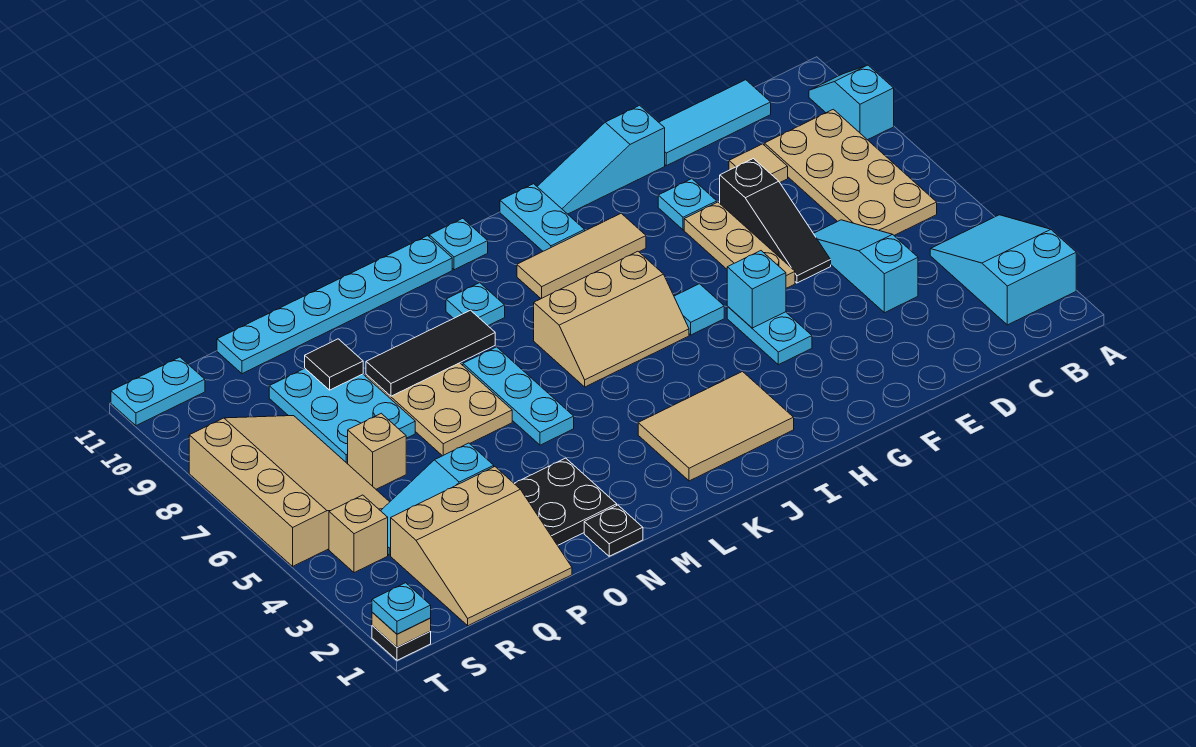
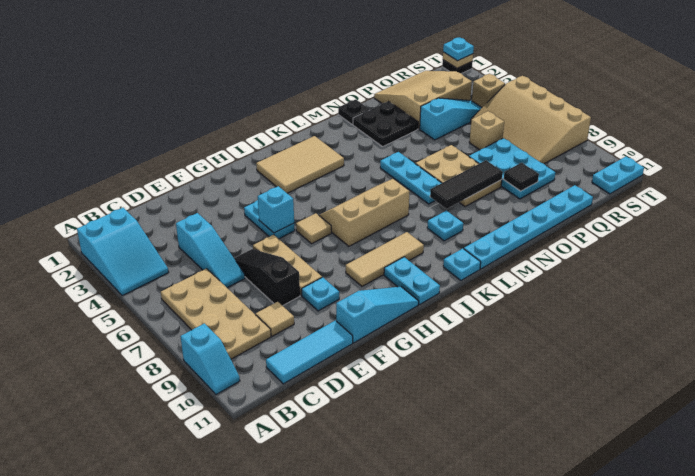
cyan tile H6 level 1 -> tan tile H6 level 1

